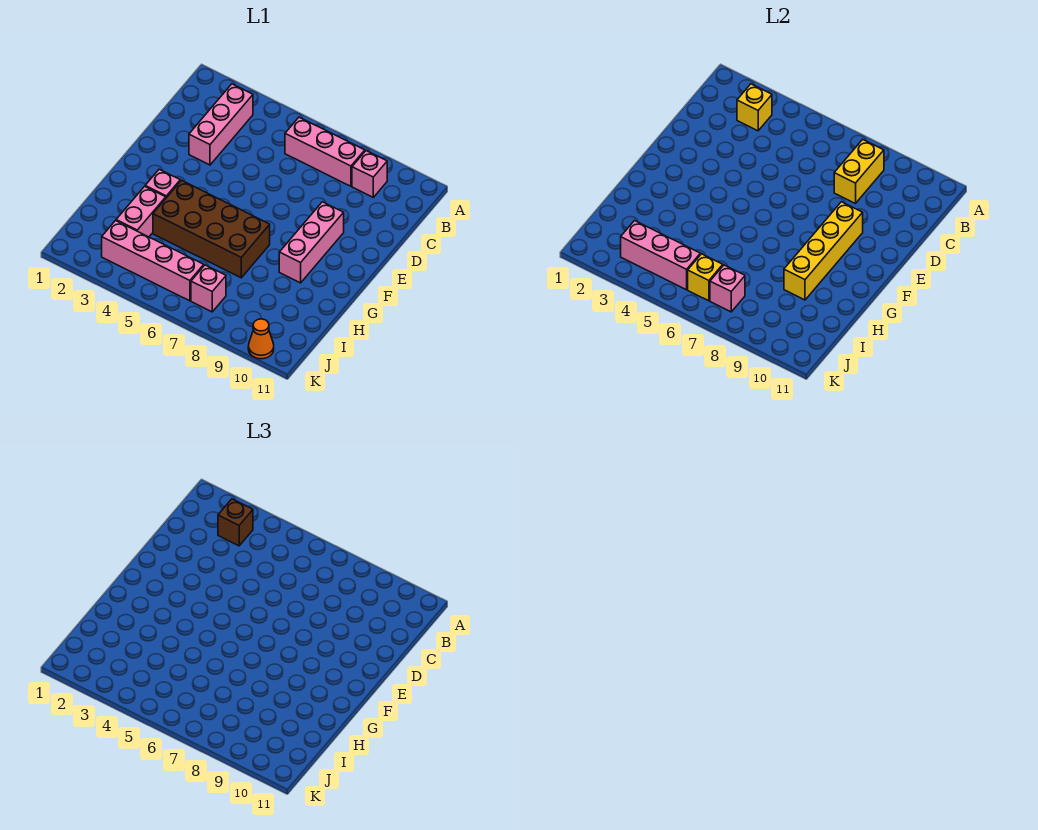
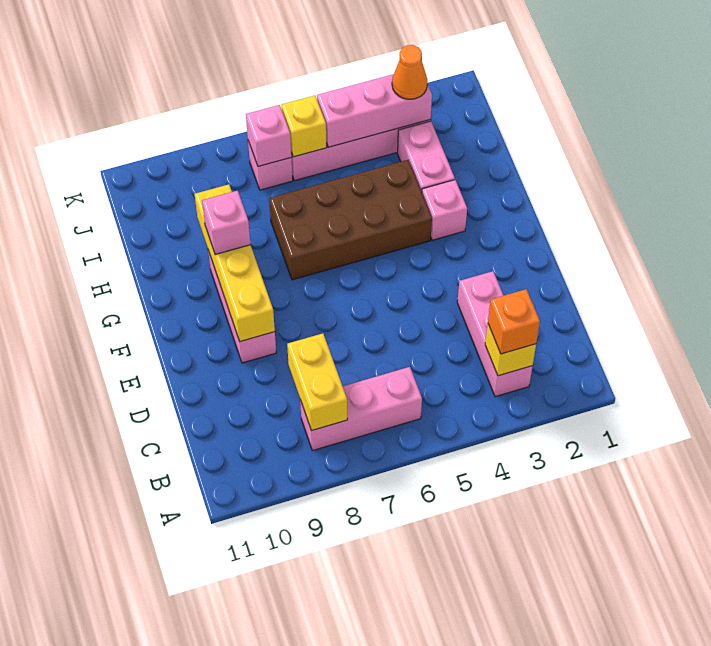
brown brick B3 level 3 -> orange brick B3 level 3
pink brick B9 level 1 -> pink brick G9 level 3
orange cone K10 level 1 -> orange cone J3 level 3

